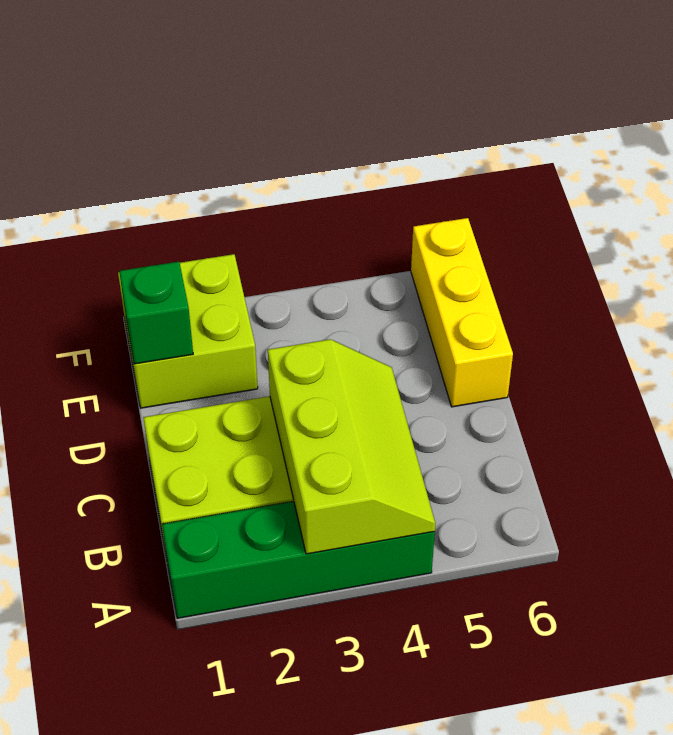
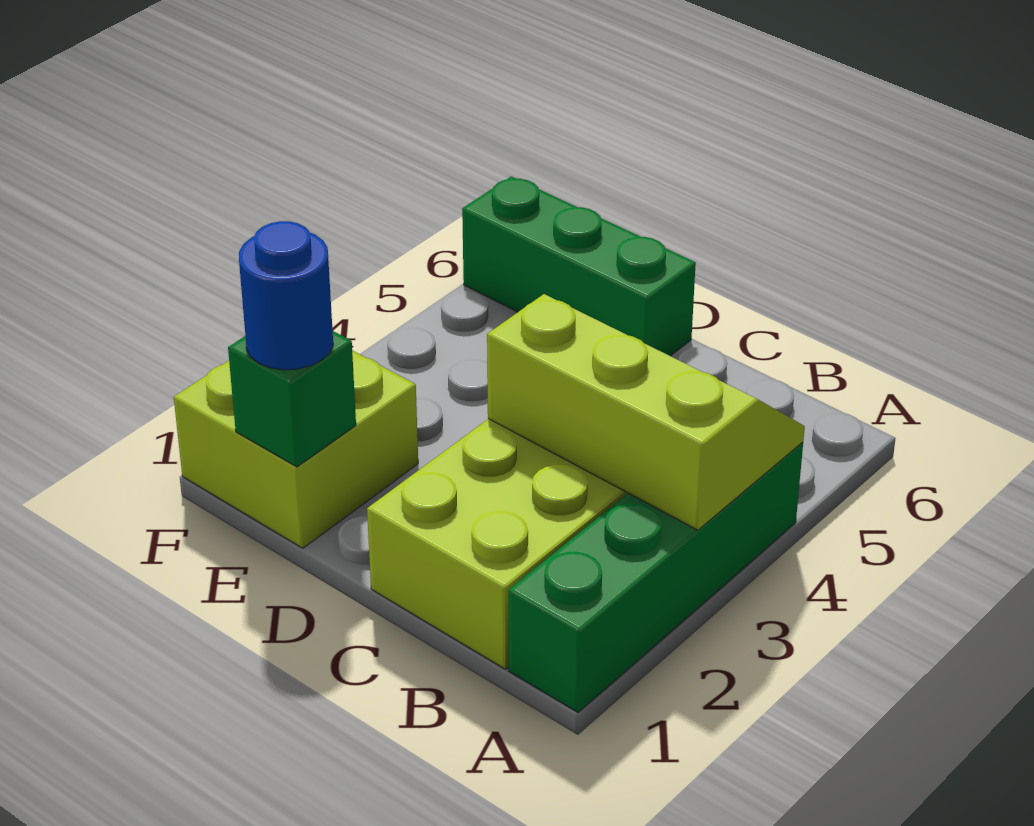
yellow brick D6:F6 level 1 -> green brick D6:F6 level 1
none -> blue round brick E1 level 3

